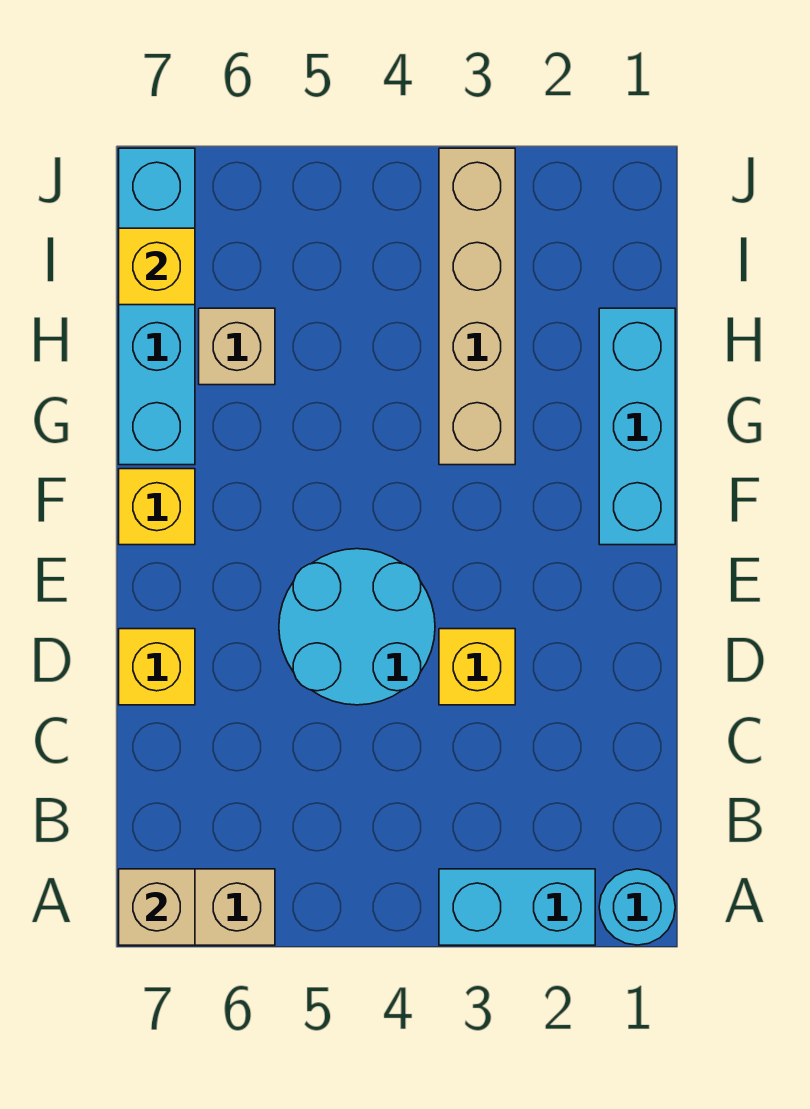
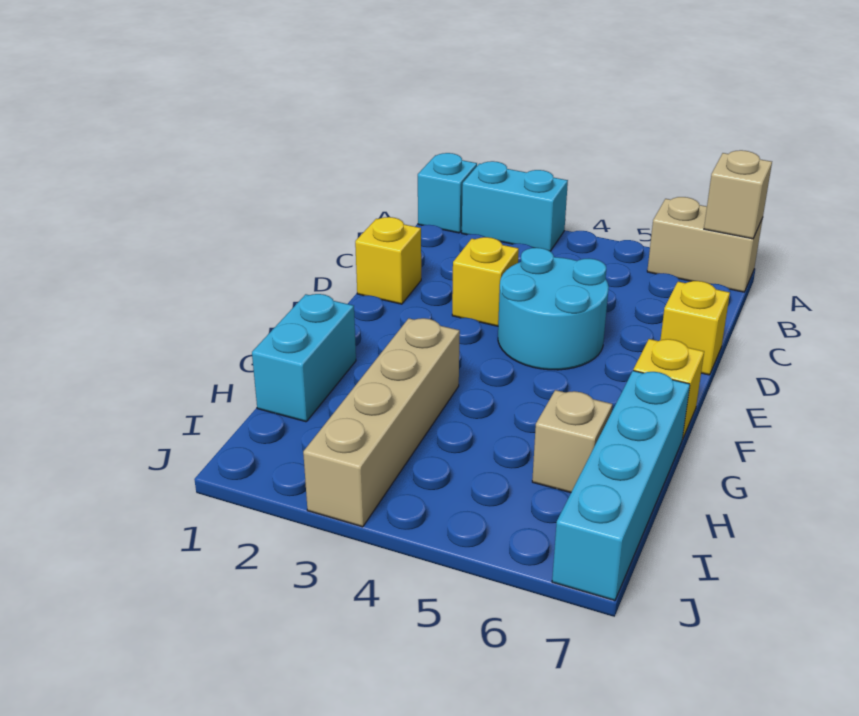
cyan round brick A1 level 1 -> cyan brick A1 level 1
cyan brick F1:H1 level 1 -> cyan brick G1:H1 level 1
yellow brick I7 level 2 -> yellow brick D1 level 1

